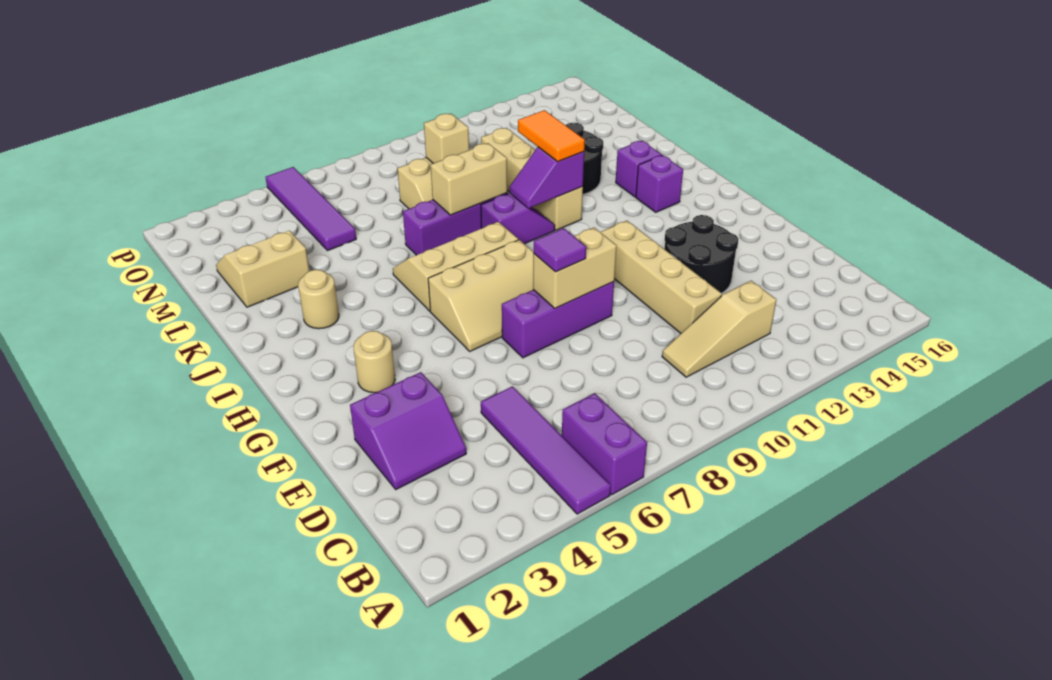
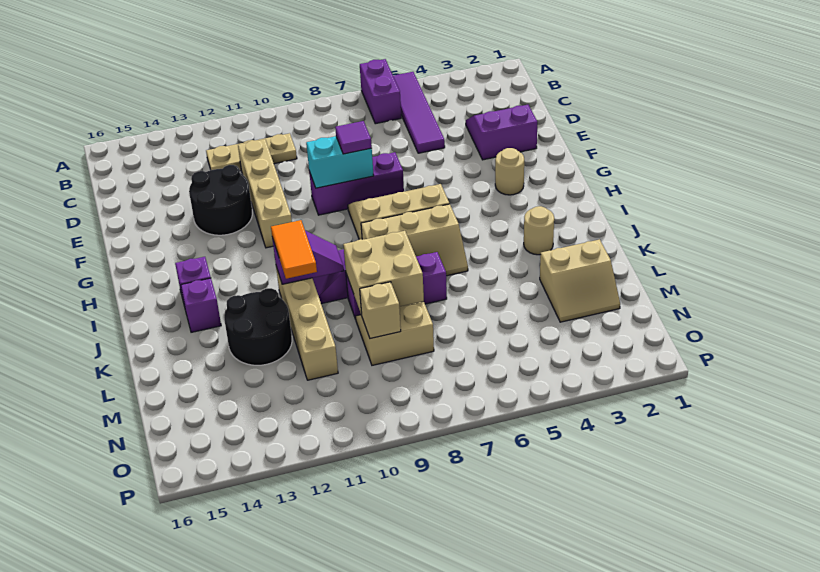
tan slope C10:C12 level 1 top 12 -> tan plate C10:C12 level 1
tan brick F8:F9 level 2 -> cyan brick F8:F9 level 2
tan brick K8:K9 level 2 -> tan brick K8:L9 level 2
purple tile M5:P5 level 1 -> none

